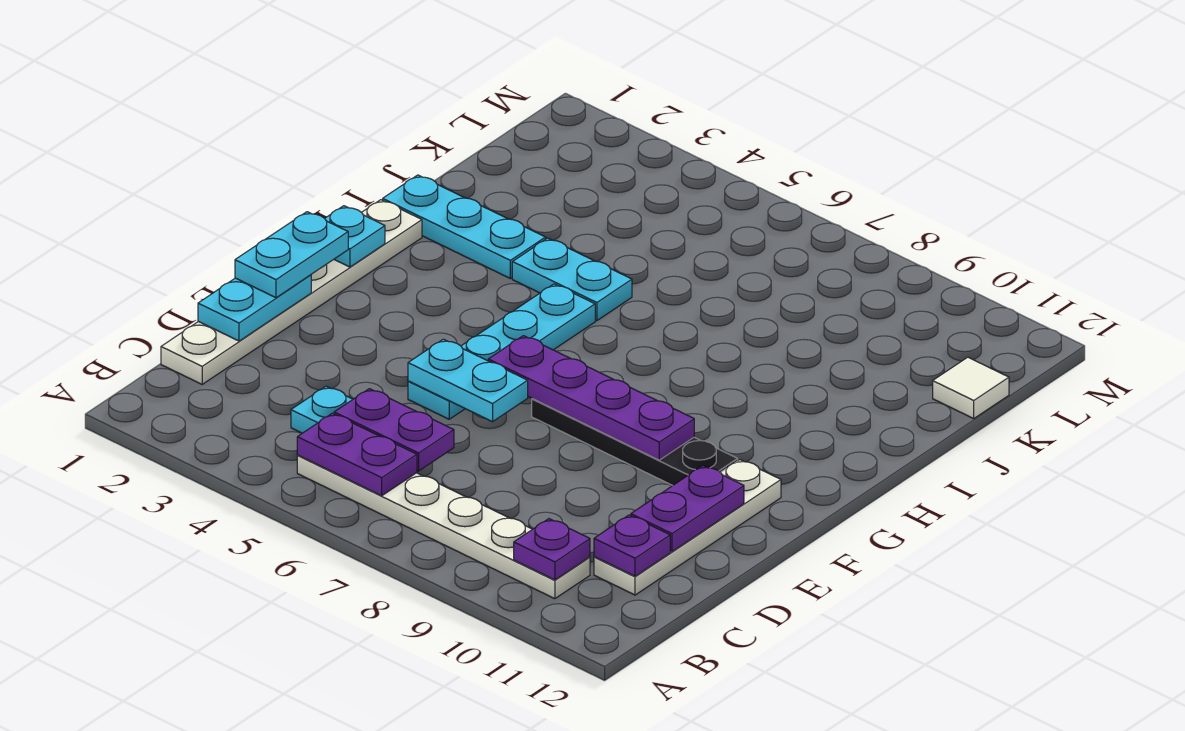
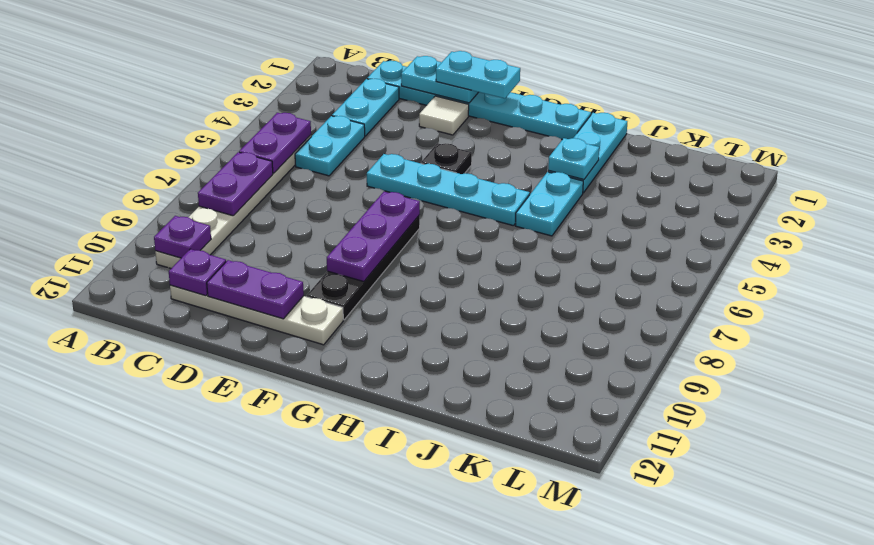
white plate C1:H1 level 1 -> cyan plate C1:H1 level 1
purple plate C5:C6 level 2 -> purple plate B7:B8 level 2
cyan plate E5:E6 level 2 -> cyan plate C2:C3 level 1
none -> black plate F4 level 1
purple plate F6:F9 level 2 -> purple plate F7:F9 level 2
cyan plate G1 level 2 -> cyan plate I3 level 2
white tile K12 level 1 -> white tile E2 level 1

